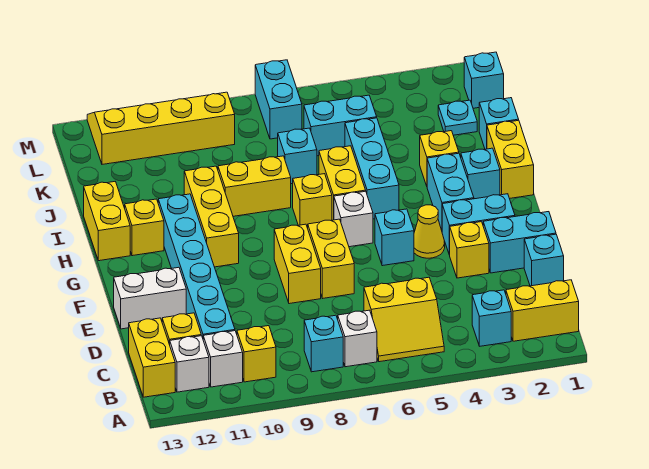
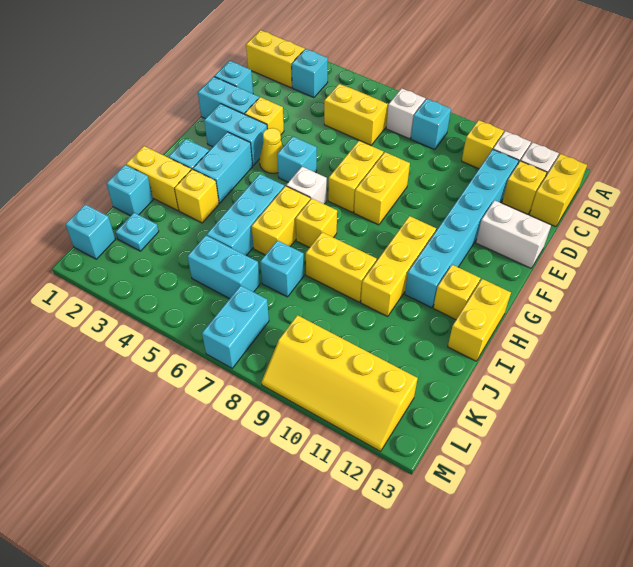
yellow brick H1:I1 level 1 -> yellow brick I1:I2 level 1

